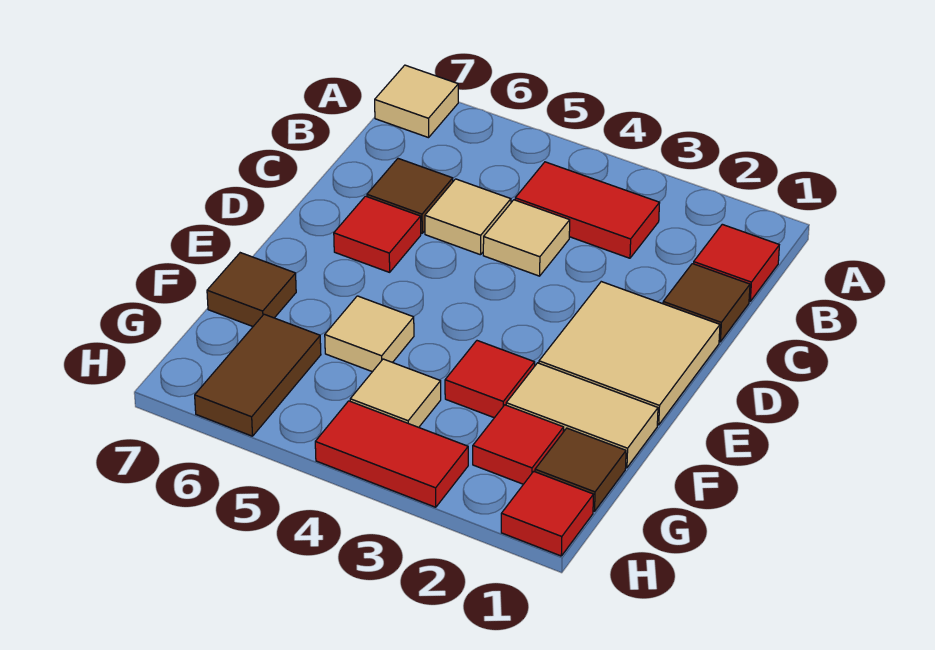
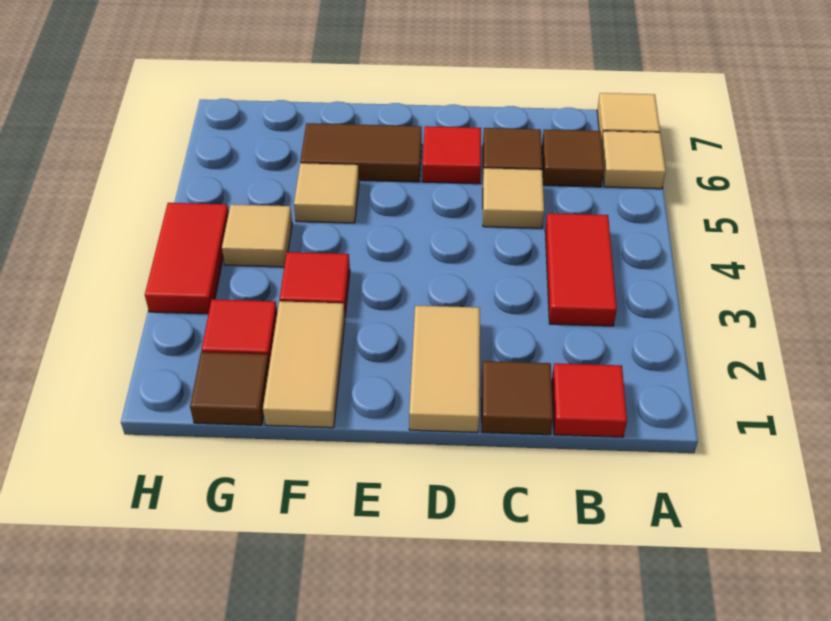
tan tile C4 level 1 -> tan tile A6 level 1
tan tile D1:E2 level 1 -> tan tile D1:D2 level 1
brown tile F7 level 1 -> brown tile B6 level 1
brown tile G6:H6 level 1 -> brown tile E6:F6 level 1
red tile H1 level 1 -> none

